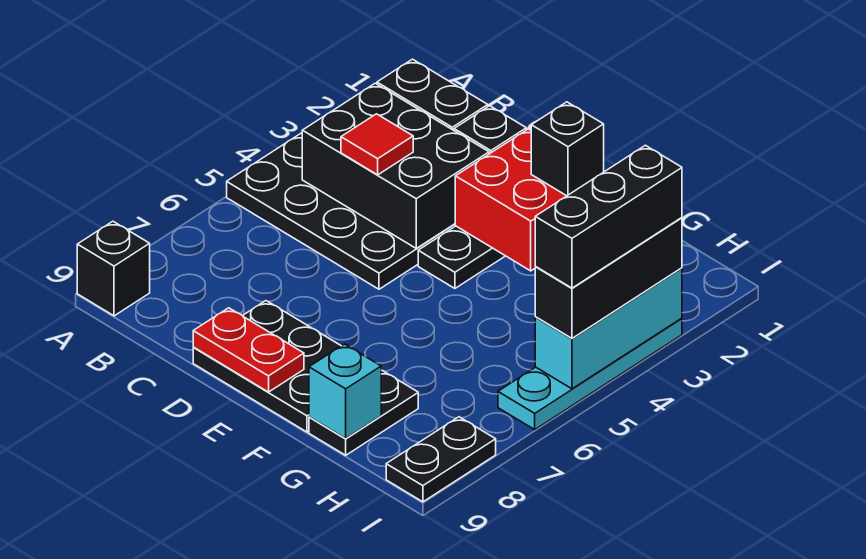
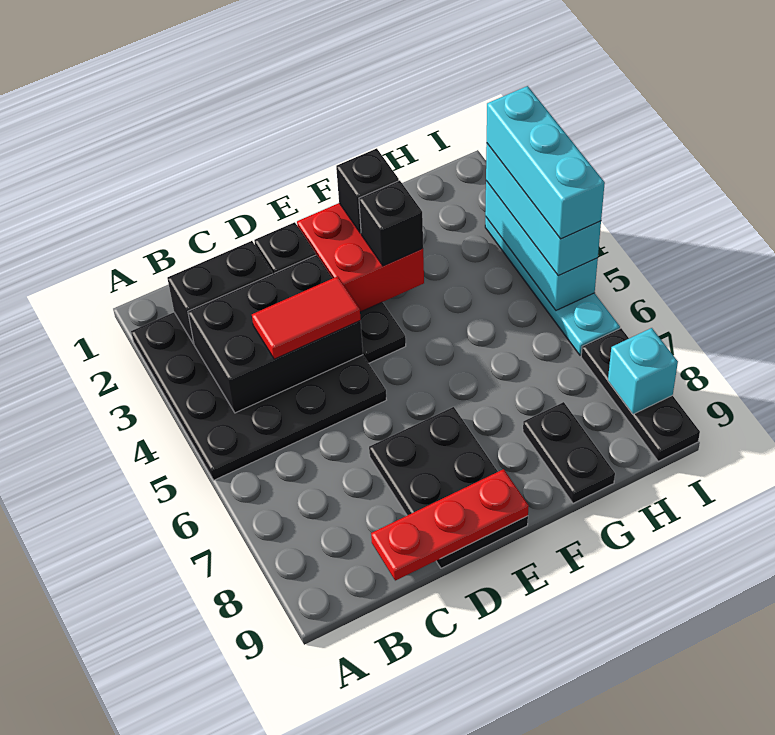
black brick A9 level 1 -> black brick F3 level 3
red tile C4 level 3 -> red tile C4:D4 level 3
black plate D8:F9 level 1 -> black plate D7:E9 level 1
red plate D9:E9 level 2 -> red plate C9:E9 level 2
cyan brick G9 level 2 -> cyan brick I8 level 2
black brick I3:I5 level 3 -> cyan brick I3:I5 level 3
black brick I3:I5 level 4 -> cyan brick I3:I5 level 4
black plate I8:I9 level 1 -> black plate I7:I9 level 1

